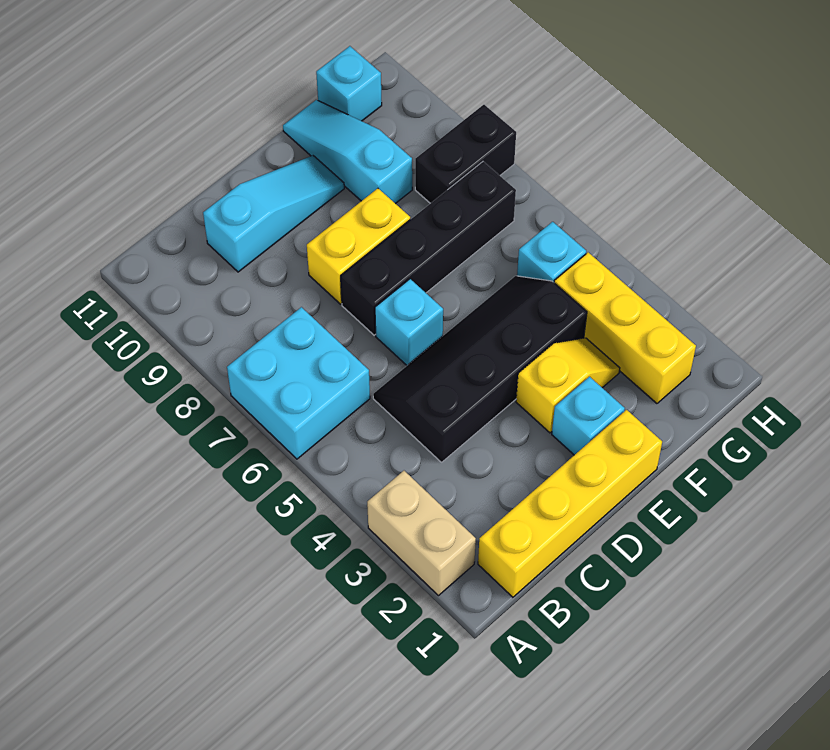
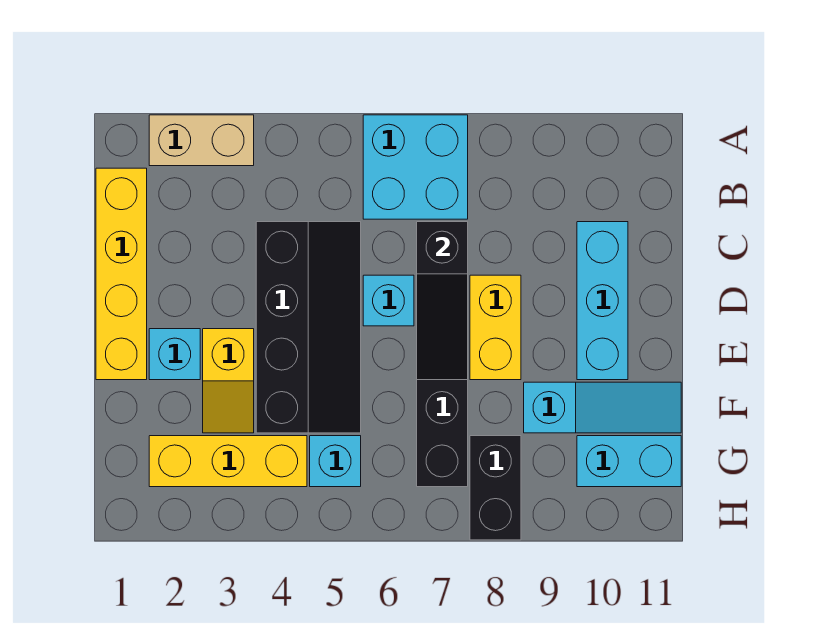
none -> black slope C7:E7 level 2 top C
cyan slope C10:E10 level 1 top C -> cyan brick C10:E10 level 1
cyan brick G11 level 1 -> cyan brick G10:G11 level 1

